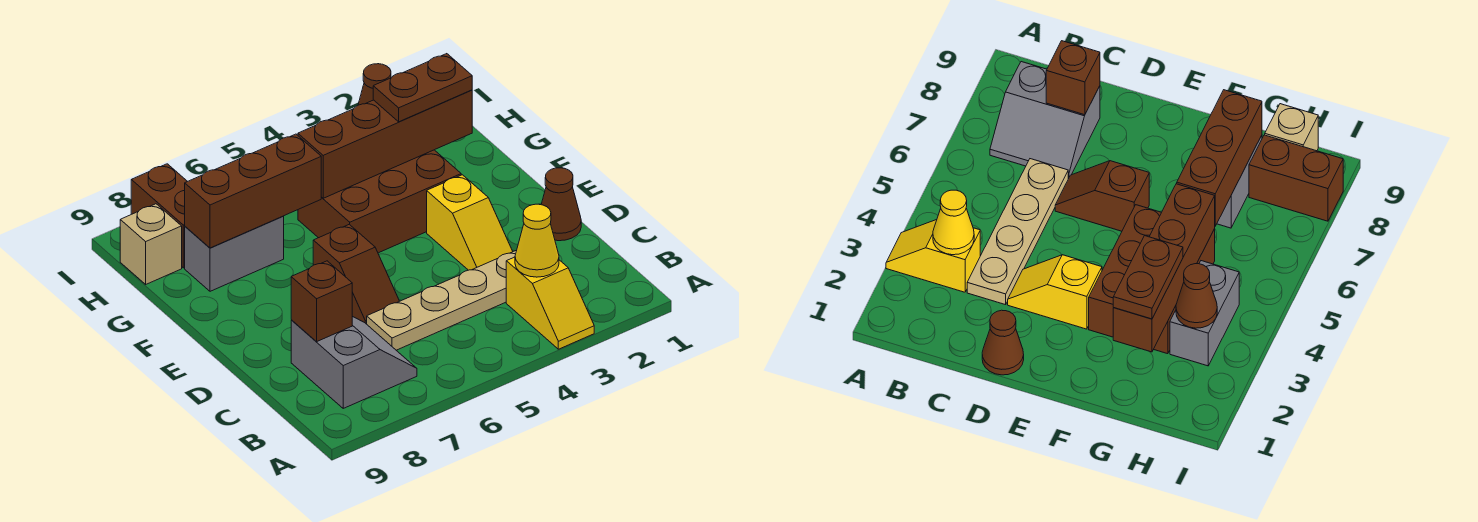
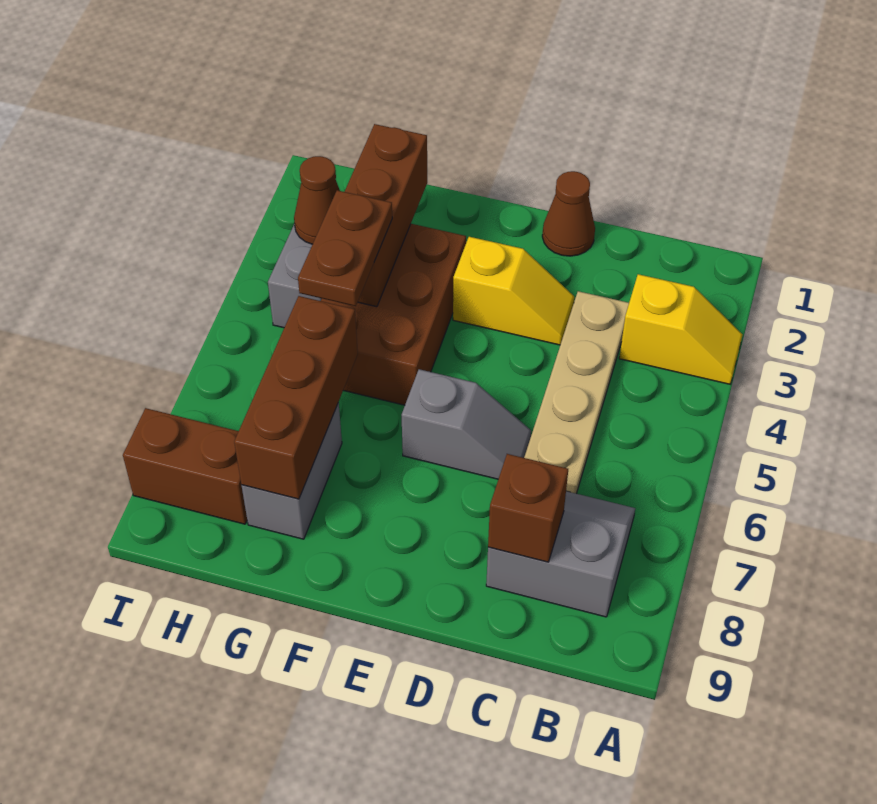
yellow cone B3 level 2 -> none
brown slope D6:E6 level 1 top E -> grey slope D6:E6 level 1 top E
brown brick G2:G5 level 2 -> brown brick G2:G4 level 2
brown plate G2:G3 level 3 -> brown plate G4:G5 level 3
tan brick H9 level 1 -> none

